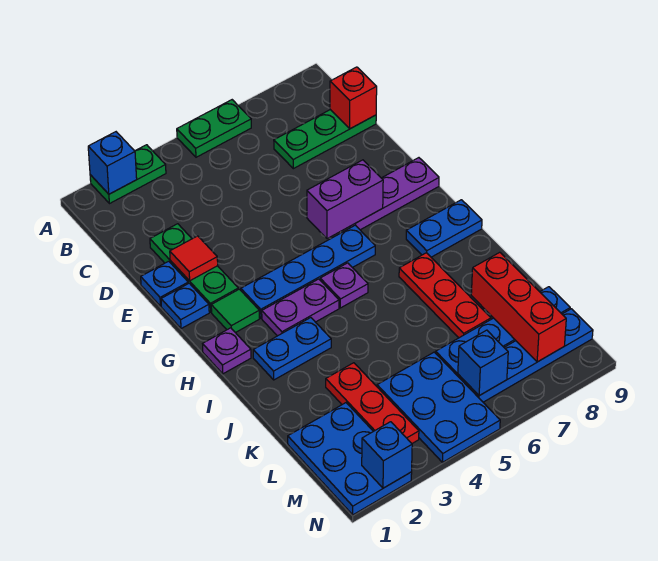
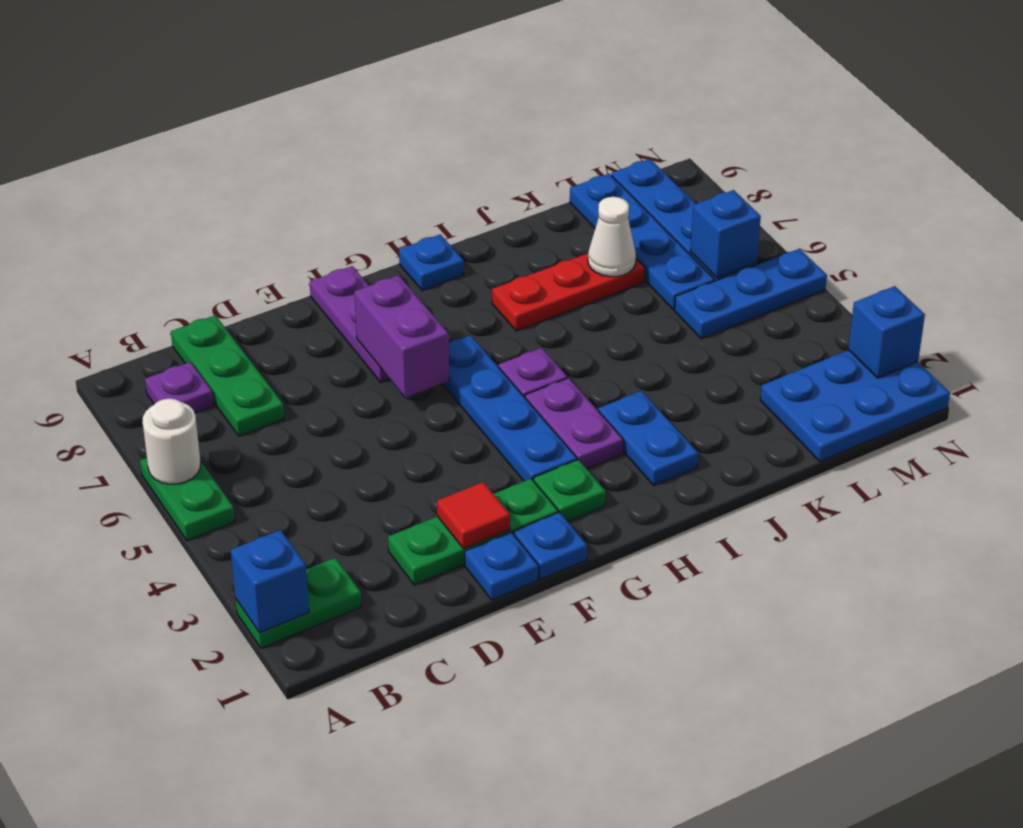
green plate A2:A3 level 1 -> green plate A2:B2 level 1
none -> white round brick A6 level 2
red brick C9 level 2 -> none
green tile G2 level 1 -> green plate G2 level 1
purple plate H1 level 1 -> purple plate B8 level 1
blue plate H8:H9 level 1 -> blue plate H9 level 1
red plate K3:M3 level 1 -> none
none -> white cone K7 level 2
red brick K8:M8 level 2 -> none
blue plate L4:N5 level 1 -> blue plate L5:N5 level 1

